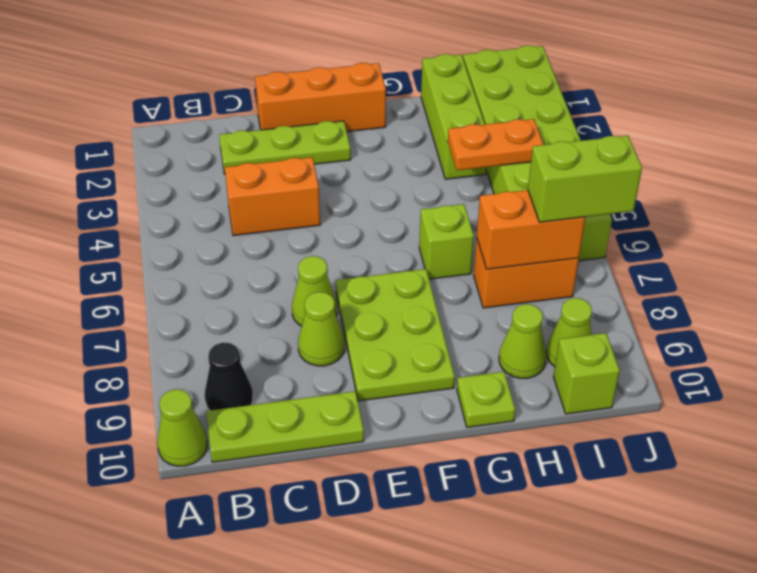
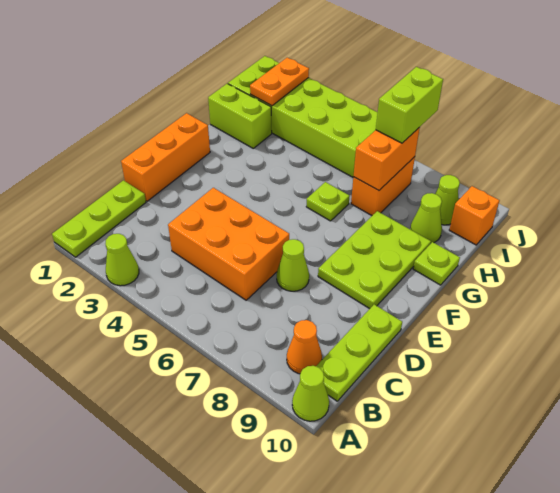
black cone B9 level 1 -> orange cone B9 level 1
lime plate C2:E2 level 1 -> lime plate A1:C1 level 1
orange brick C4:D4 level 1 -> orange brick C4:D6 level 1
lime cone D8 level 1 -> lime cone A3 level 1
lime plate E7:F9 level 1 -> lime plate E8:G9 level 1
lime brick G6 level 1 -> lime plate G6 level 1
lime brick H1:H3 level 1 -> lime brick H1:H2 level 1
orange plate H4:I4 level 2 -> orange plate I2:J2 level 2
lime brick I10 level 1 -> orange brick I10 level 1

